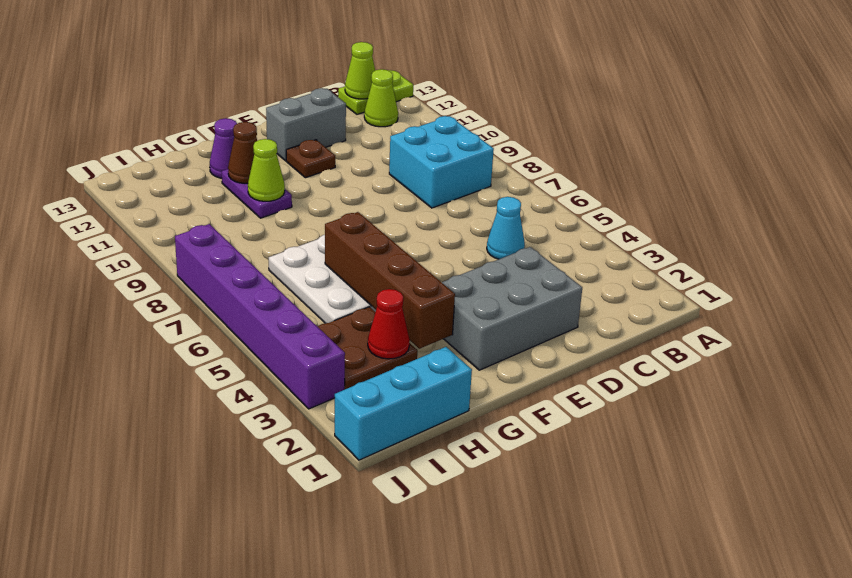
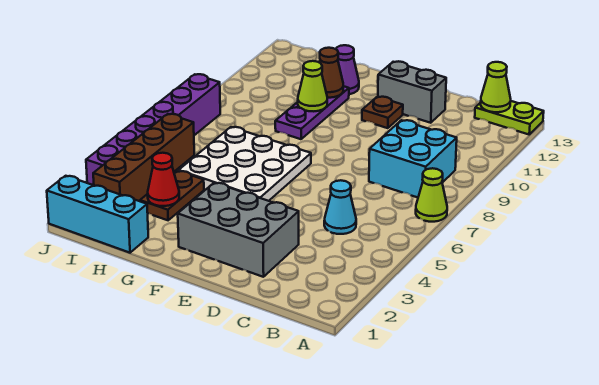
lime cone B12 level 1 -> lime cone A7 level 1
brown brick G3:G6 level 2 -> brown brick I2:I5 level 2
purple plate G10:G11 level 1 -> purple plate G9:G11 level 1

